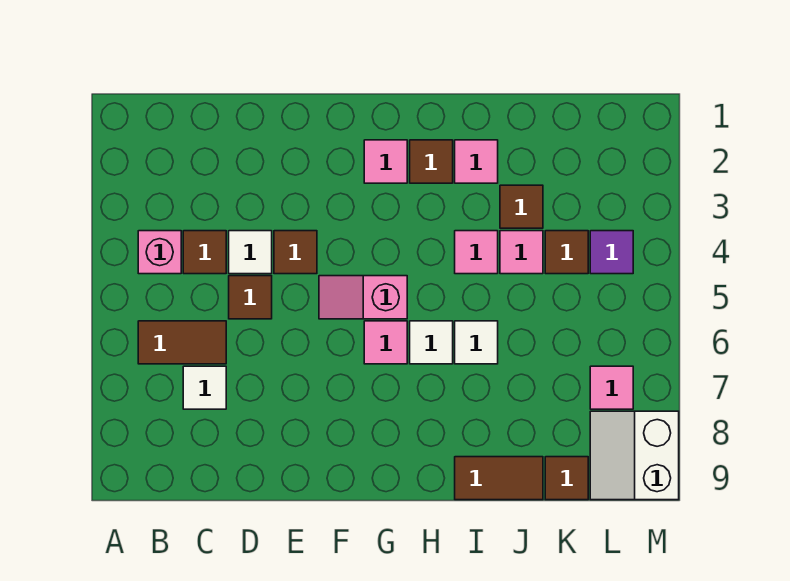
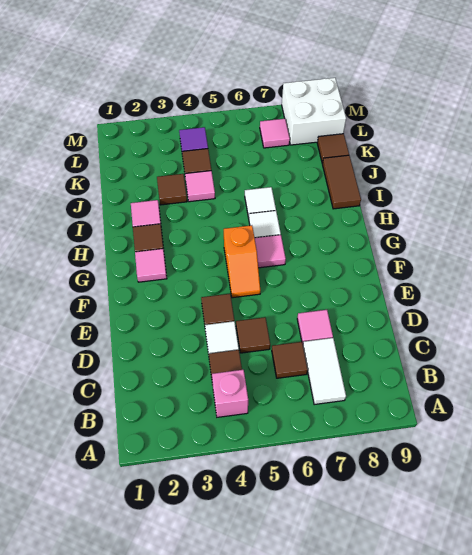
brown tile B6:C6 level 1 -> brown tile C6 level 1
white tile C7 level 1 -> white tile B7:C7 level 1
pink slope F5:G5 level 1 top G -> orange slope F5:G5 level 1 top G
pink tile I4 level 1 -> pink tile D7 level 1
white slope L8:M9 level 1 top M -> white brick L8:M9 level 1

